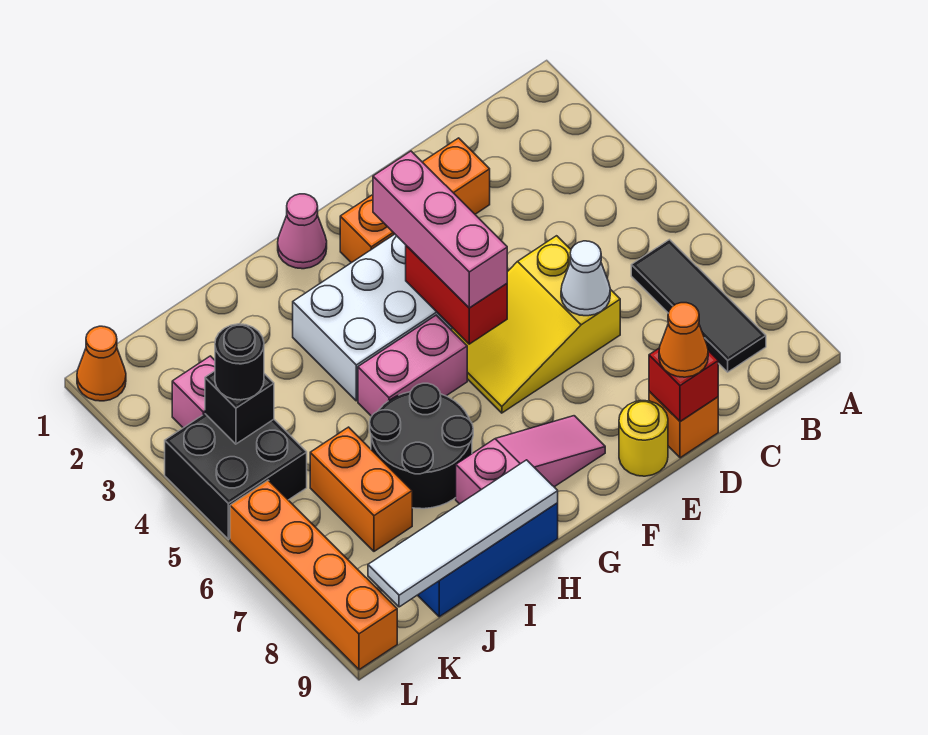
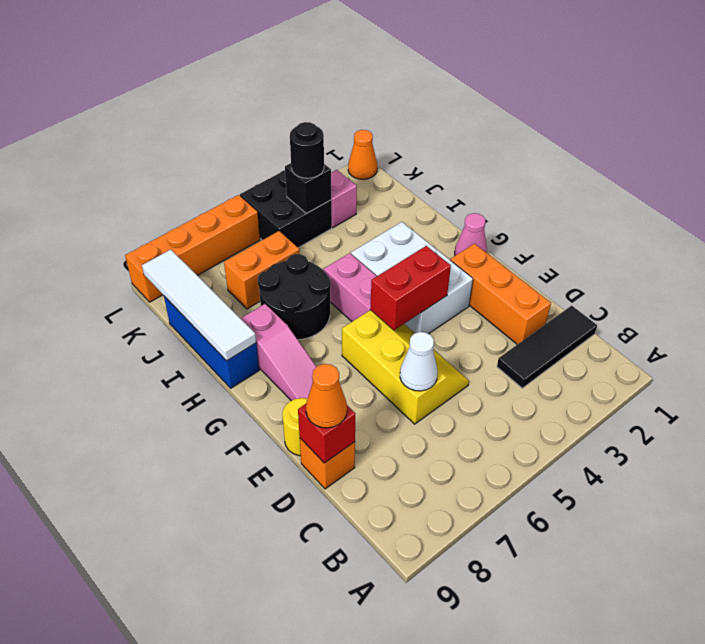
black tile B6:B8 level 1 -> black tile C1:C3 level 1
yellow slope D5:F6 level 1 top D -> yellow slope D5:F6 level 1 top 6
pink brick F3:F5 level 3 -> none

